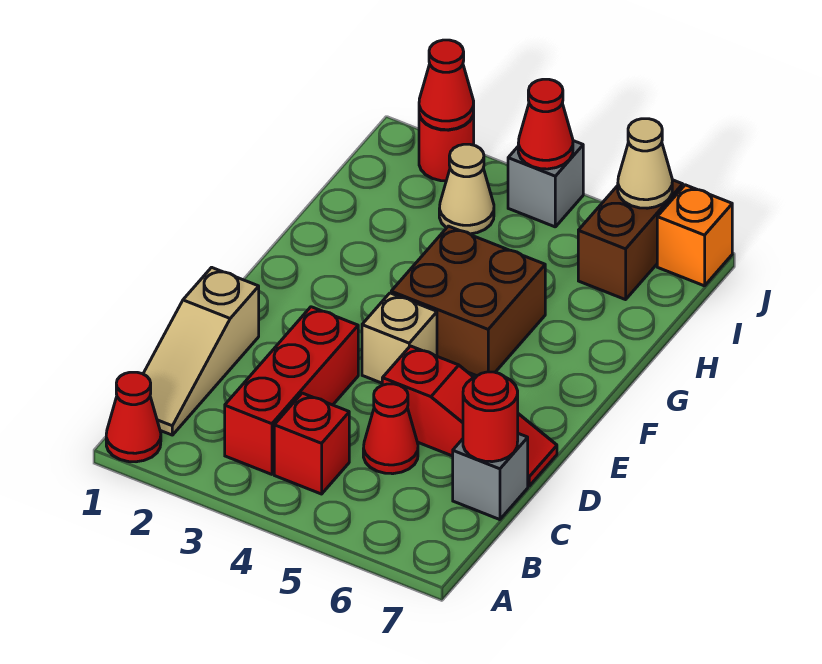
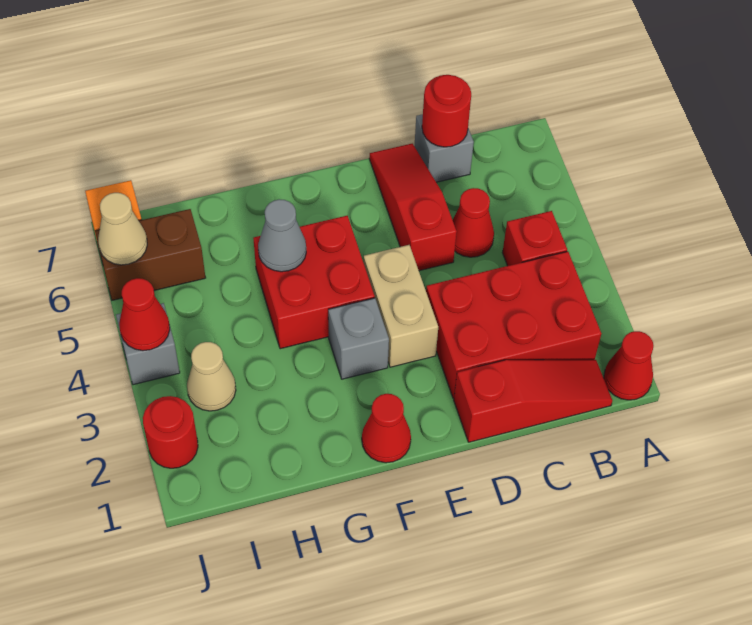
tan slope B1:D1 level 1 top D -> red slope B1:D1 level 1 top D
red brick B3:D3 level 1 -> red brick B2:D3 level 1
tan brick E4 level 1 -> tan brick E3:E4 level 1
none -> grey brick F3 level 1
brown brick F4:G5 level 1 -> red brick F4:G5 level 1
none -> grey cone G5 level 2
red cone J2 level 2 -> red cone F1 level 1

